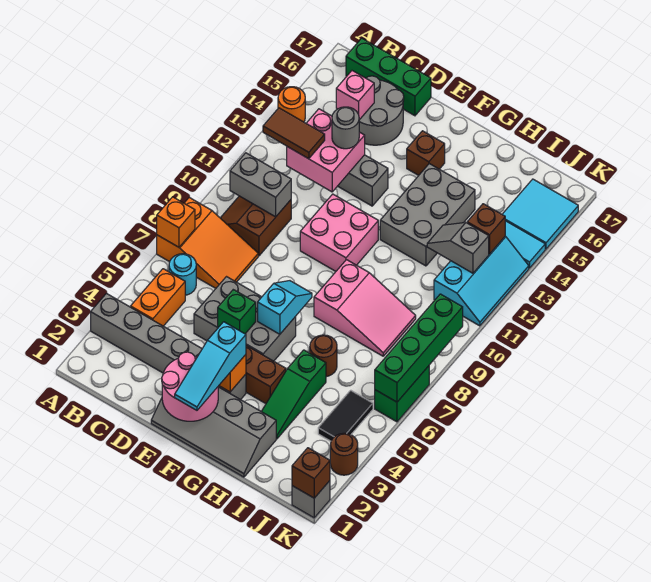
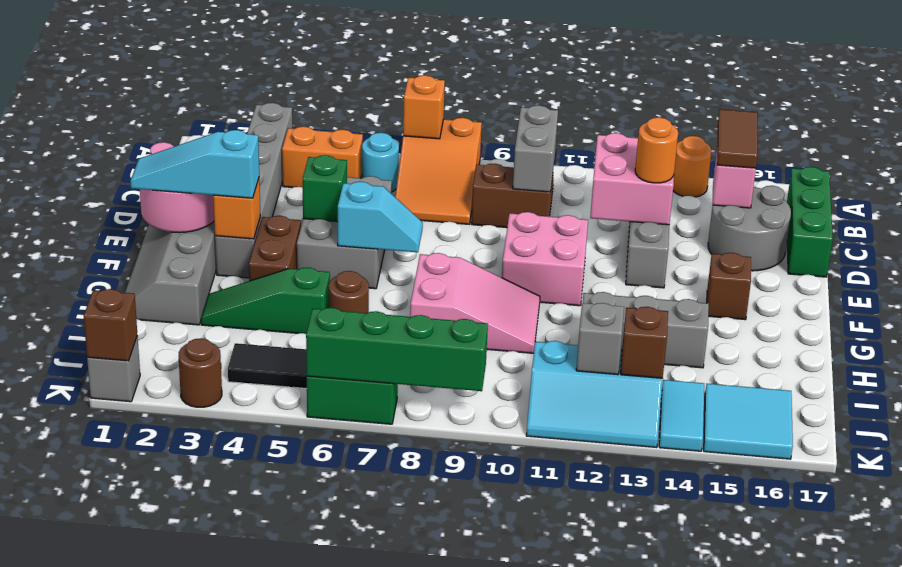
brown tile B12:C12 level 3 -> brown tile B15:C15 level 3
grey round brick D13 level 3 -> orange round brick D13 level 3
pink slope G8:I9 level 1 top G -> pink slope G8:H10 level 1 top 8
grey brick G12:H14 level 1 -> grey brick H12:H14 level 1

